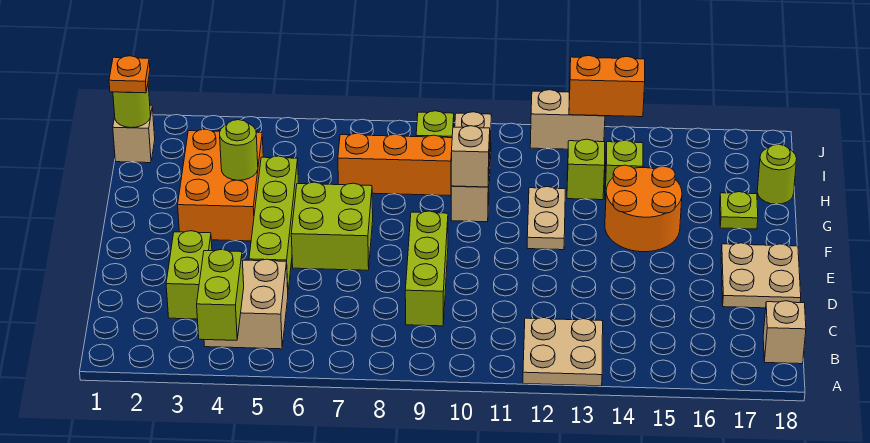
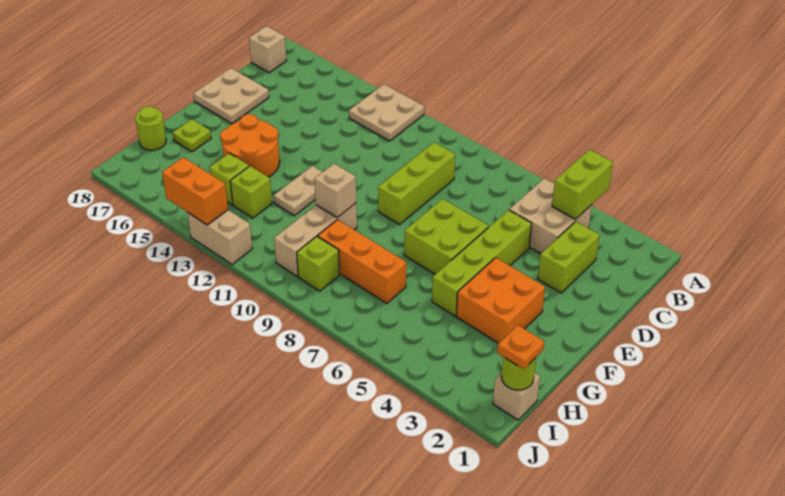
orange brick F3:H4 level 1 -> orange brick F3:G4 level 1
lime round brick G4 level 2 -> none

